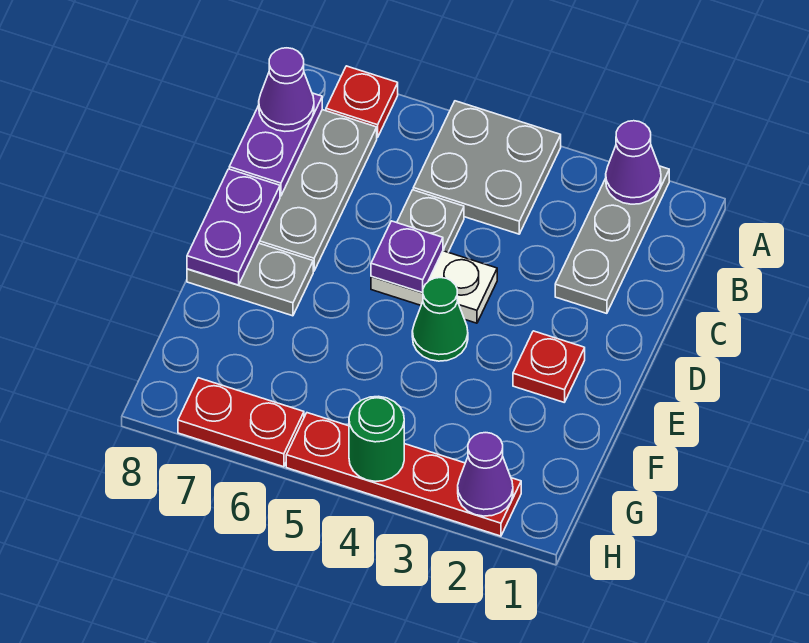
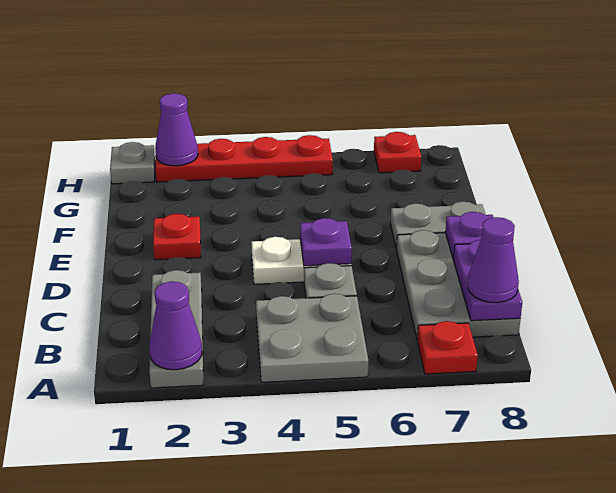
purple plate D8:E8 level 2 -> purple plate D8 level 2
green cone E4 level 1 -> none
none -> grey plate H1 level 1
green round brick H4 level 2 -> none
red plate H6:H7 level 1 -> red plate H7 level 1

